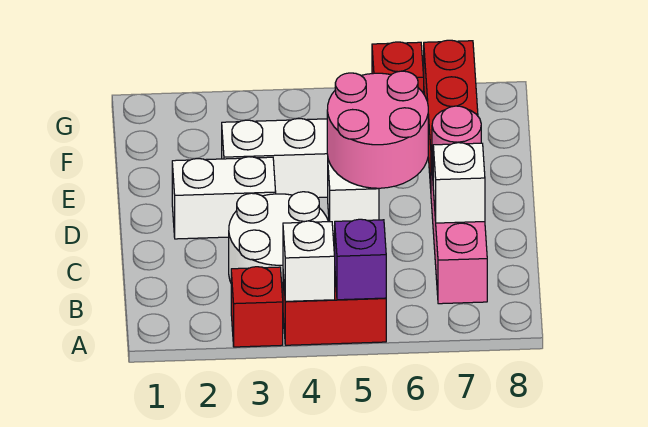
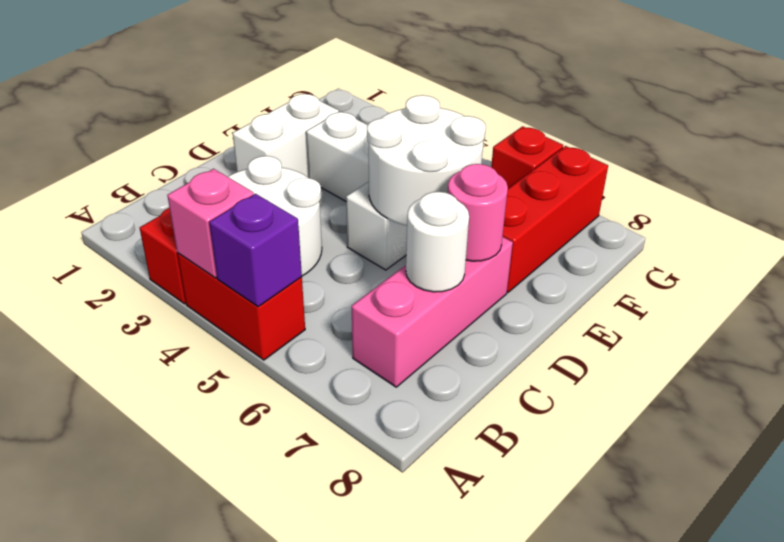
white brick A4 level 2 -> pink brick A4 level 2
white brick C7 level 2 -> white round brick C7 level 2
white brick D2:D3 level 1 -> white brick D2:E2 level 1
pink round brick D5:E6 level 2 -> white round brick D5:E6 level 2

